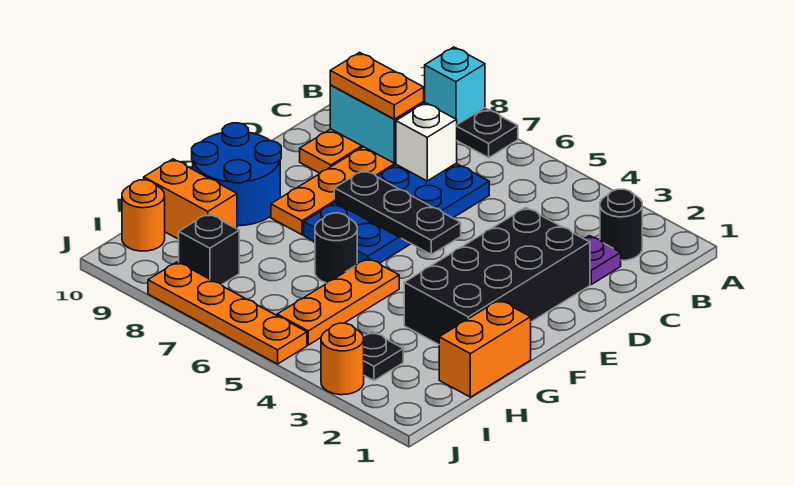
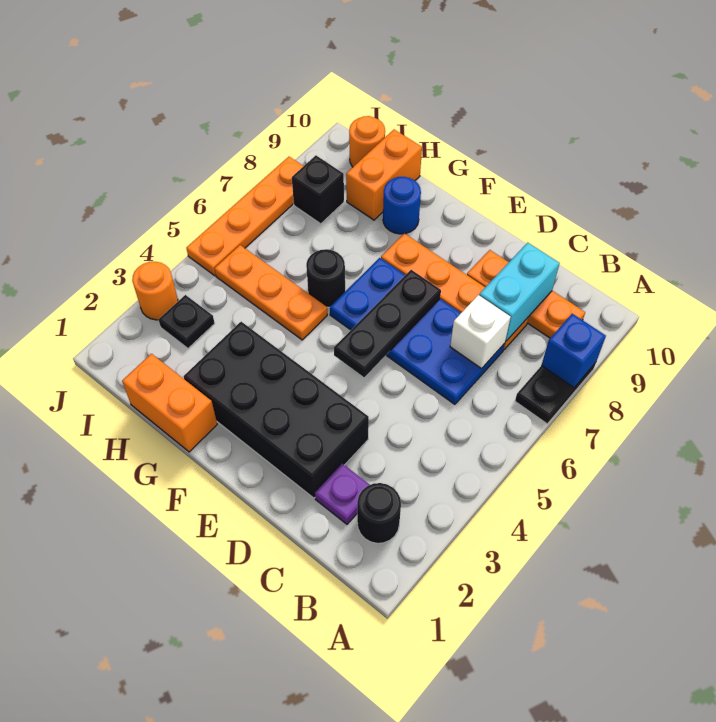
cyan brick A8 level 2 -> blue brick A8 level 2
orange plate C8:C9 level 3 -> none
blue round brick F9:G10 level 1 -> blue round brick G9 level 1

